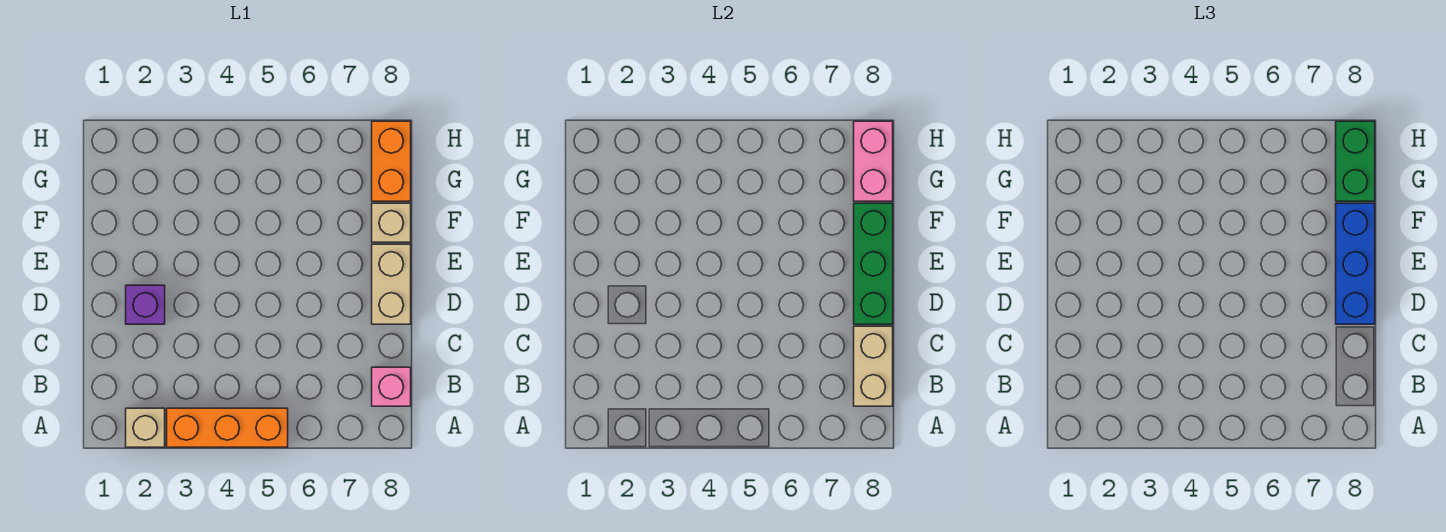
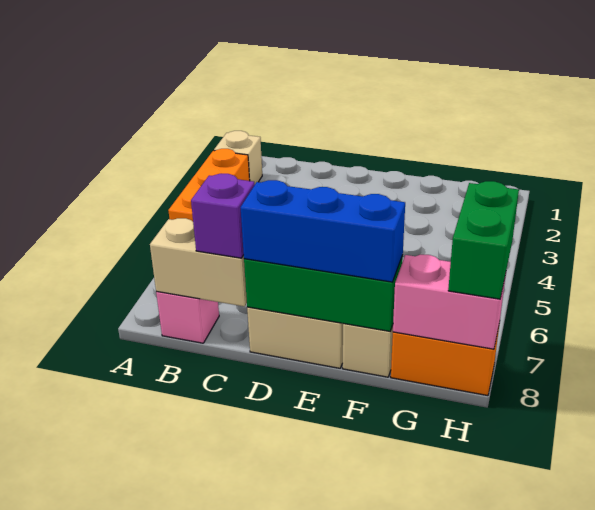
purple brick D2 level 1 -> purple brick C8 level 3
green brick G8:H8 level 3 -> green brick H7:H8 level 3

